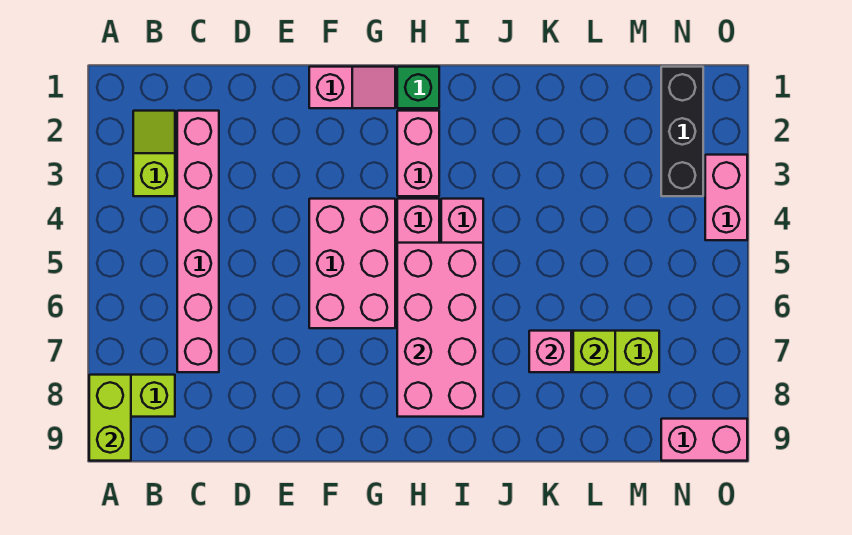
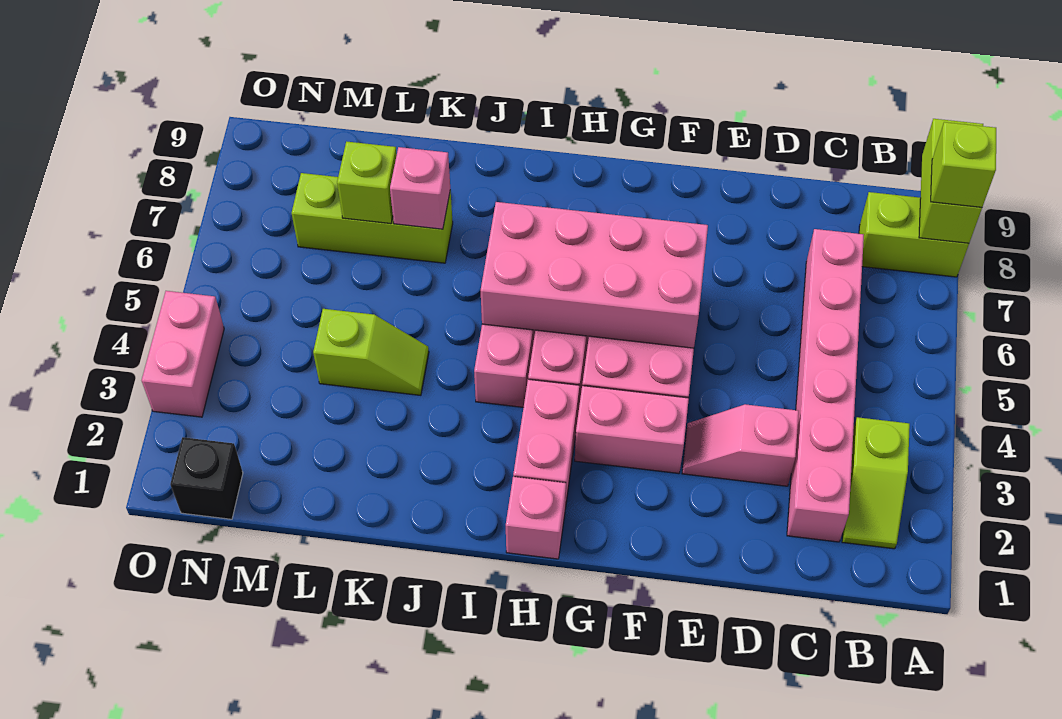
none -> lime brick A8 level 3
pink slope F1:G1 level 1 top F -> pink slope D3:E3 level 1 top D
green brick H1 level 1 -> pink brick H1 level 1
pink brick H5:I8 level 2 -> pink brick F5:I6 level 2
none -> lime slope K4:L4 level 1 top L
black brick N1:N3 level 1 -> black brick N1 level 1
pink brick N9:O9 level 1 -> pink brick F3:G3 level 1

